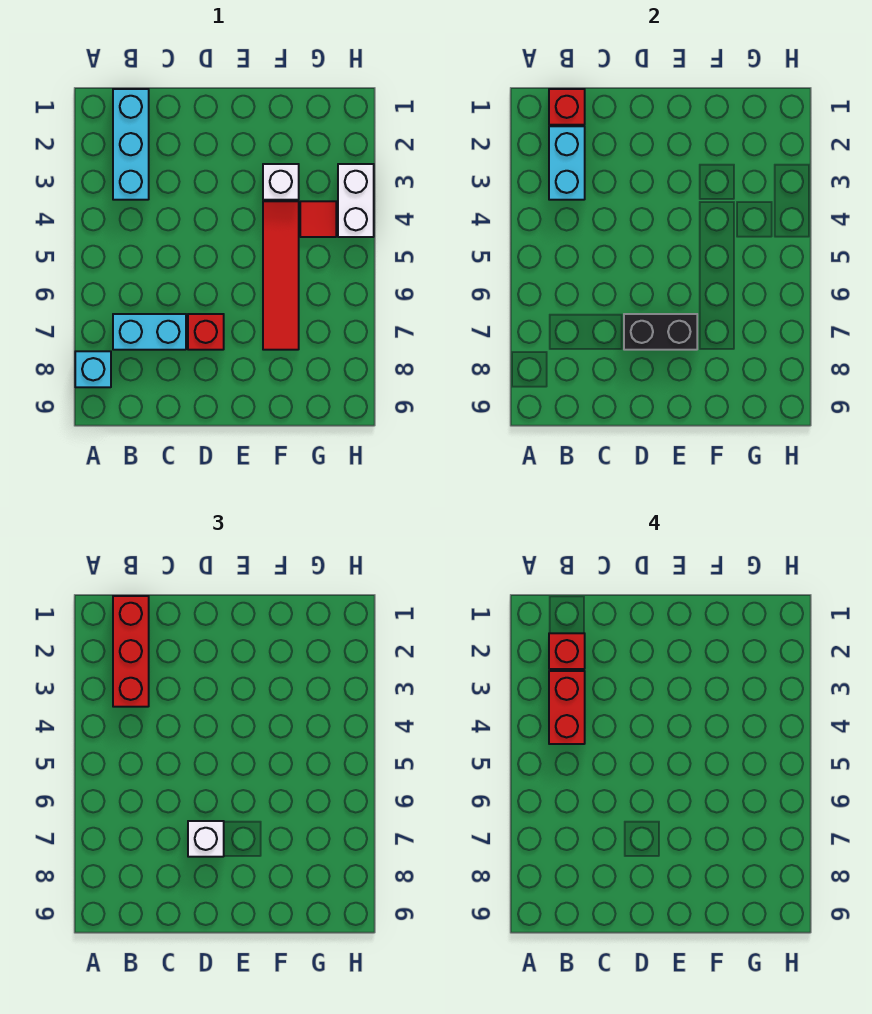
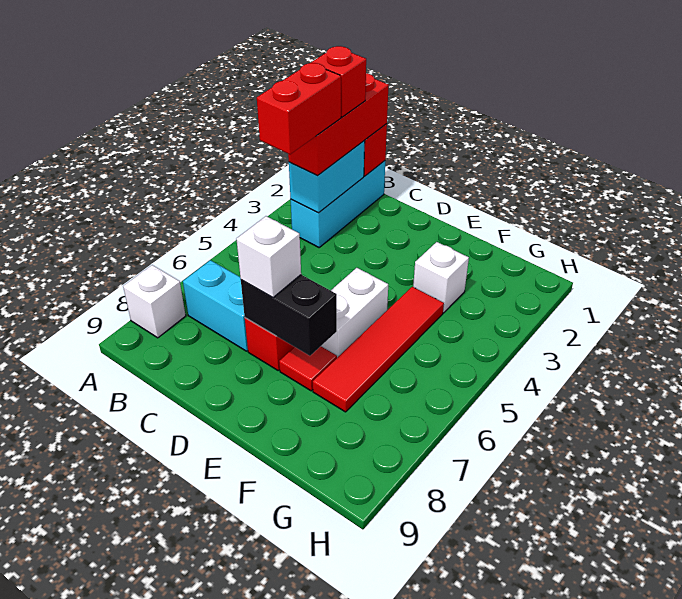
cyan brick A8 level 1 -> white brick A8 level 1
red tile G4 level 1 -> red tile E7 level 1
white brick H3:H4 level 1 -> white brick E5:E6 level 1

